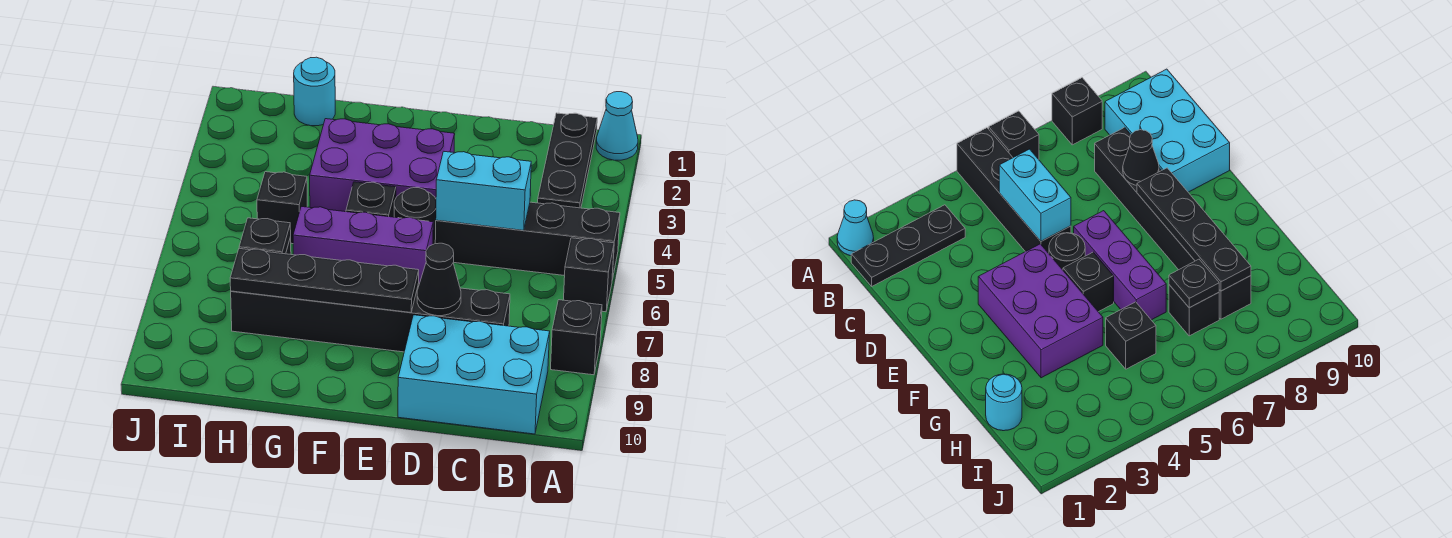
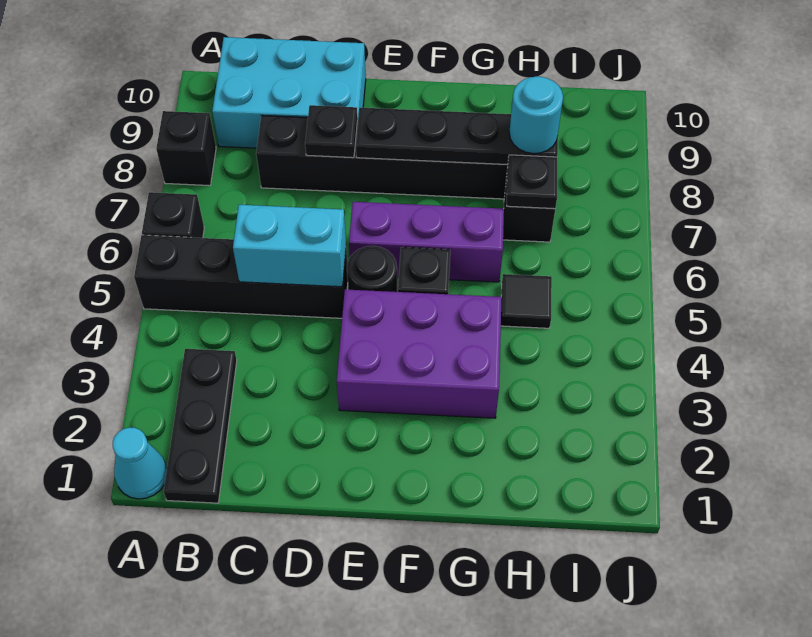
black cone D8 level 2 -> black plate D8 level 2
cyan round brick H1 level 1 -> cyan round brick H8 level 3
black brick H5 level 1 -> black tile H5 level 1

